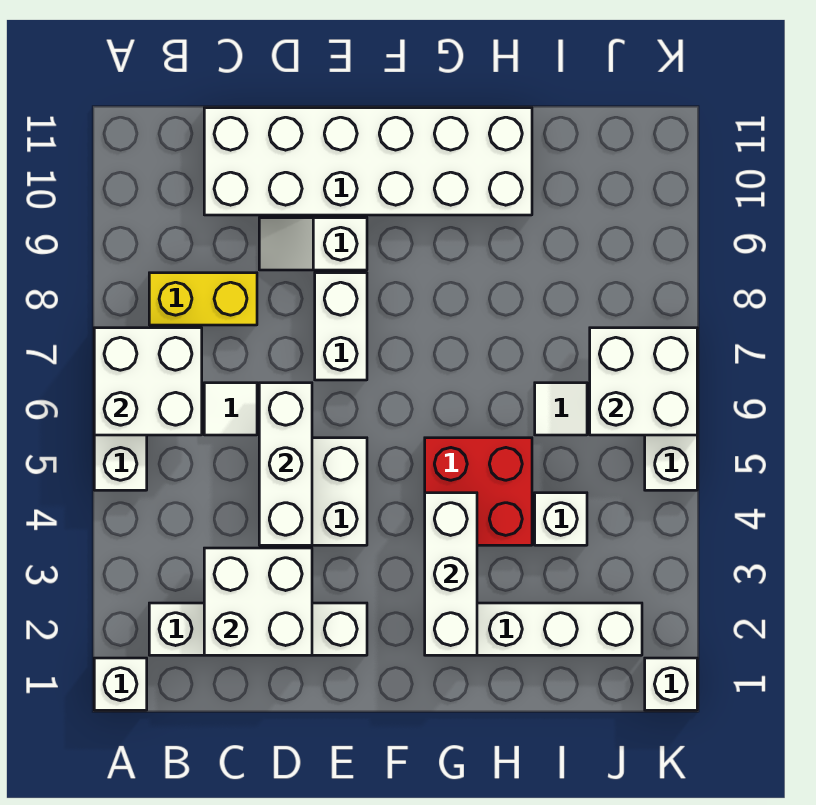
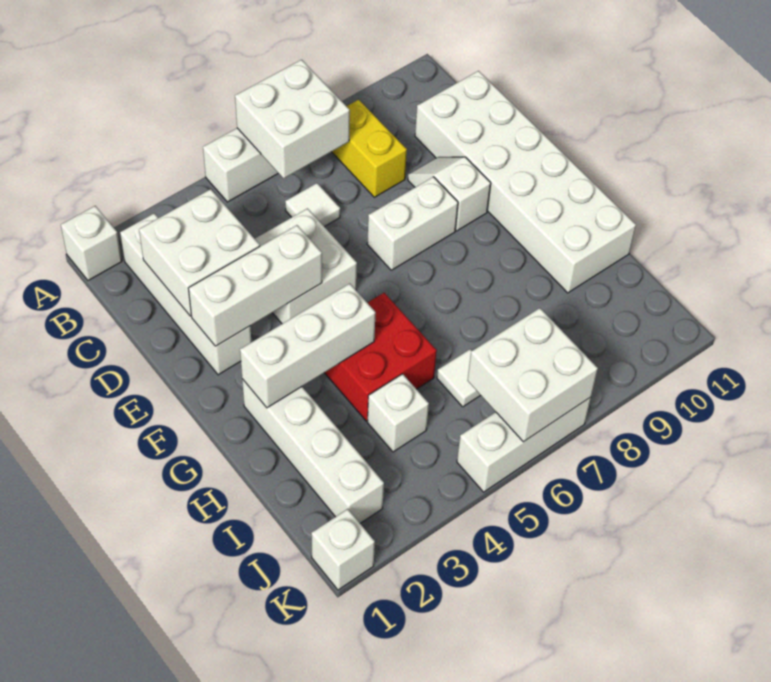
white brick D4:D6 level 2 -> white brick E2:E4 level 2

